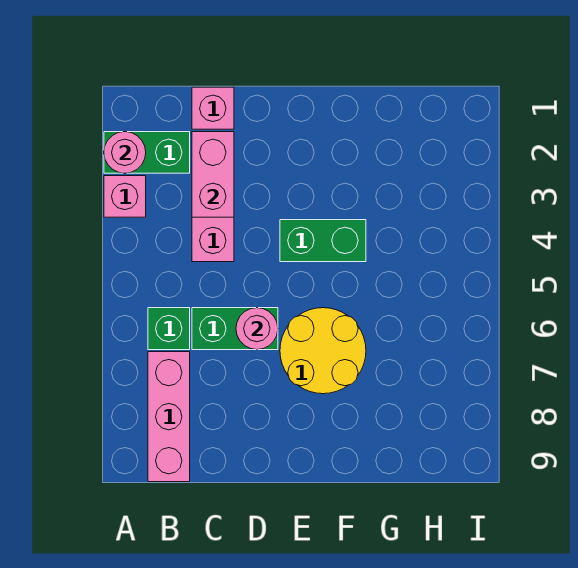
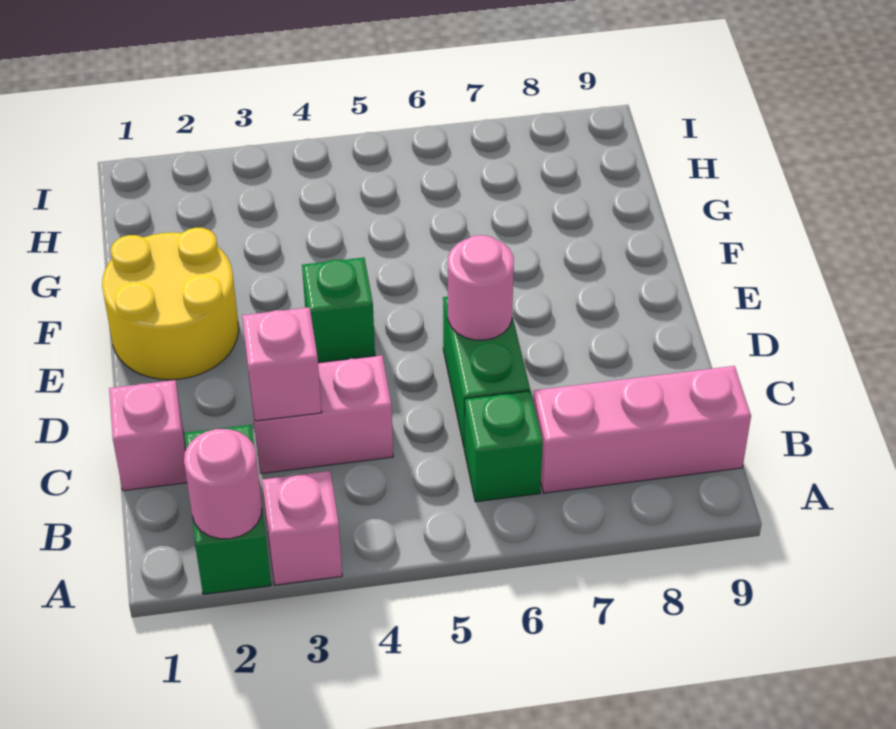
pink brick C2:C3 level 2 -> pink brick C3 level 2
green brick E4:F4 level 1 -> green brick E4 level 1
yellow round brick E6:F7 level 1 -> yellow round brick E1:F2 level 1

